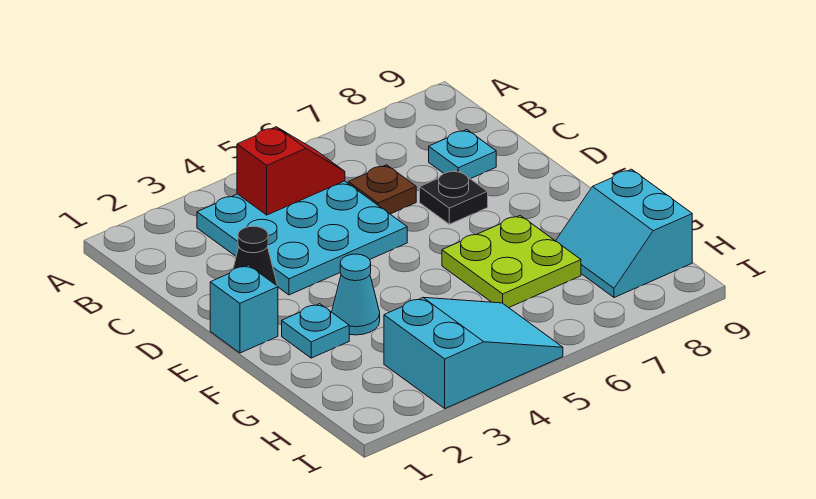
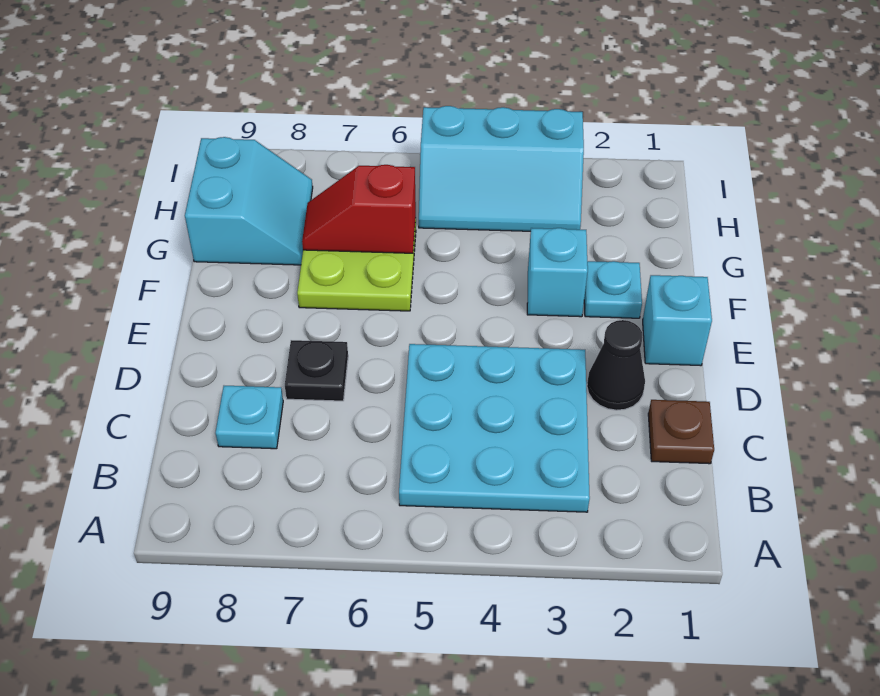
red slope B4:B5 level 2 top 4 -> red slope G6:G7 level 2 top 6
brown plate C6 level 1 -> brown plate C1 level 1
cyan cone F3 level 1 -> cyan brick F3 level 1
cyan slope H3:I5 level 1 top 3 -> cyan slope H3:I5 level 1 top I

